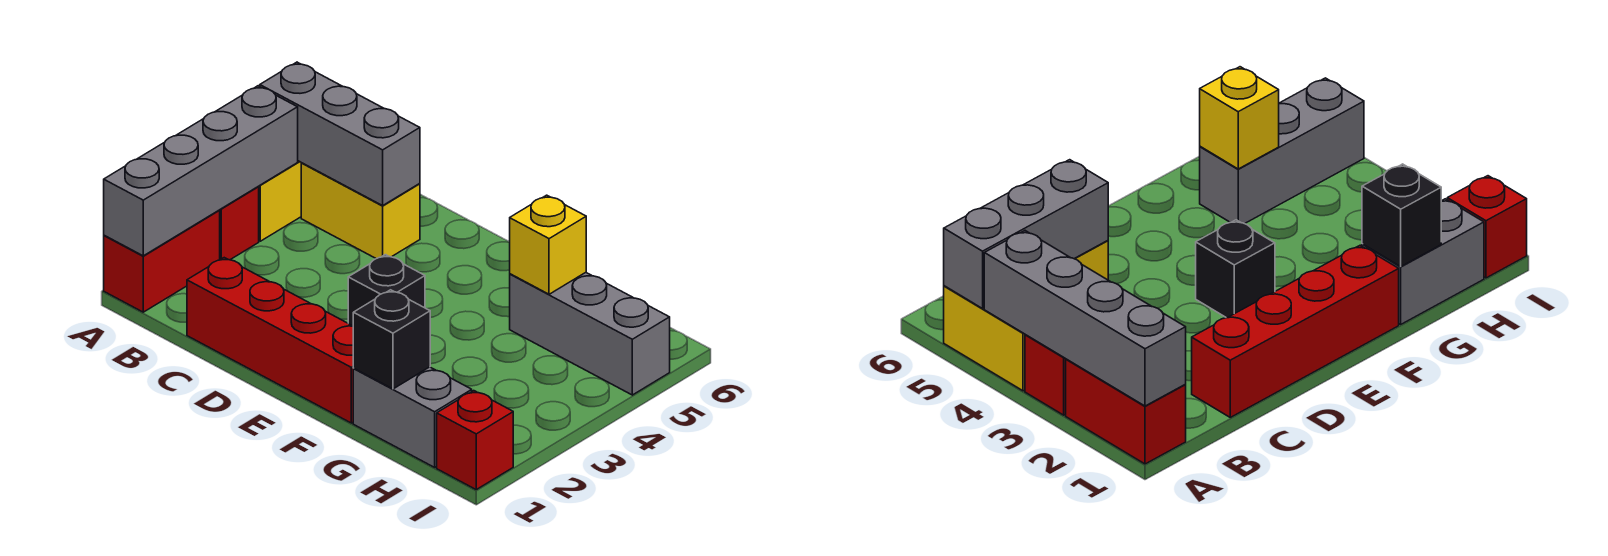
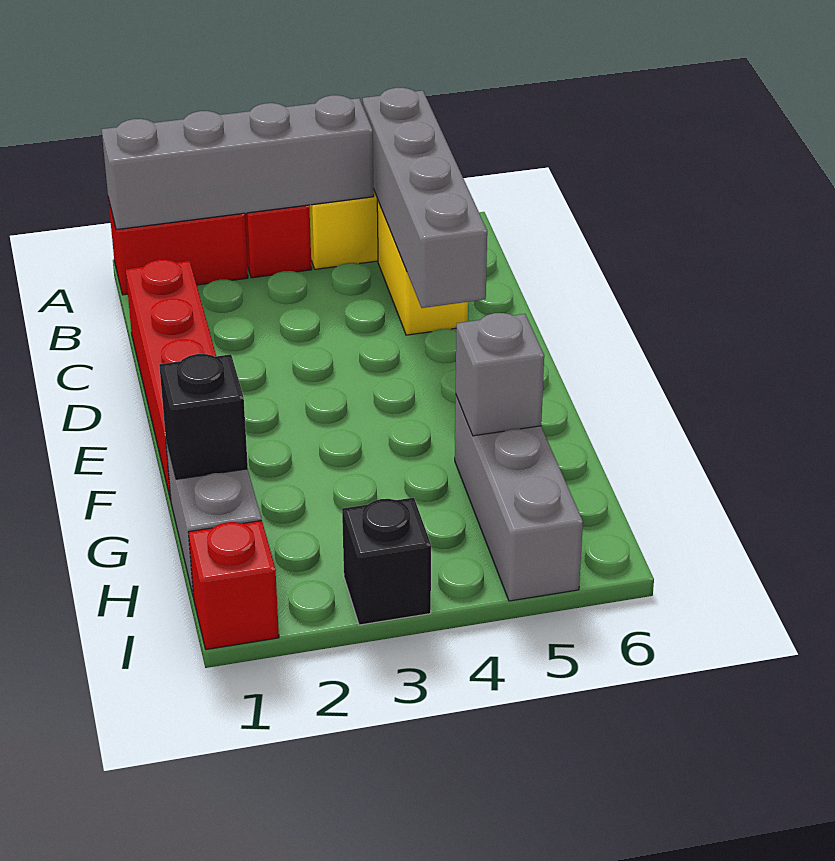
grey brick A5:C5 level 2 -> grey brick A5:D5 level 2
black brick E3 level 1 -> black brick I3 level 1
yellow brick G5 level 2 -> grey brick G5 level 2

